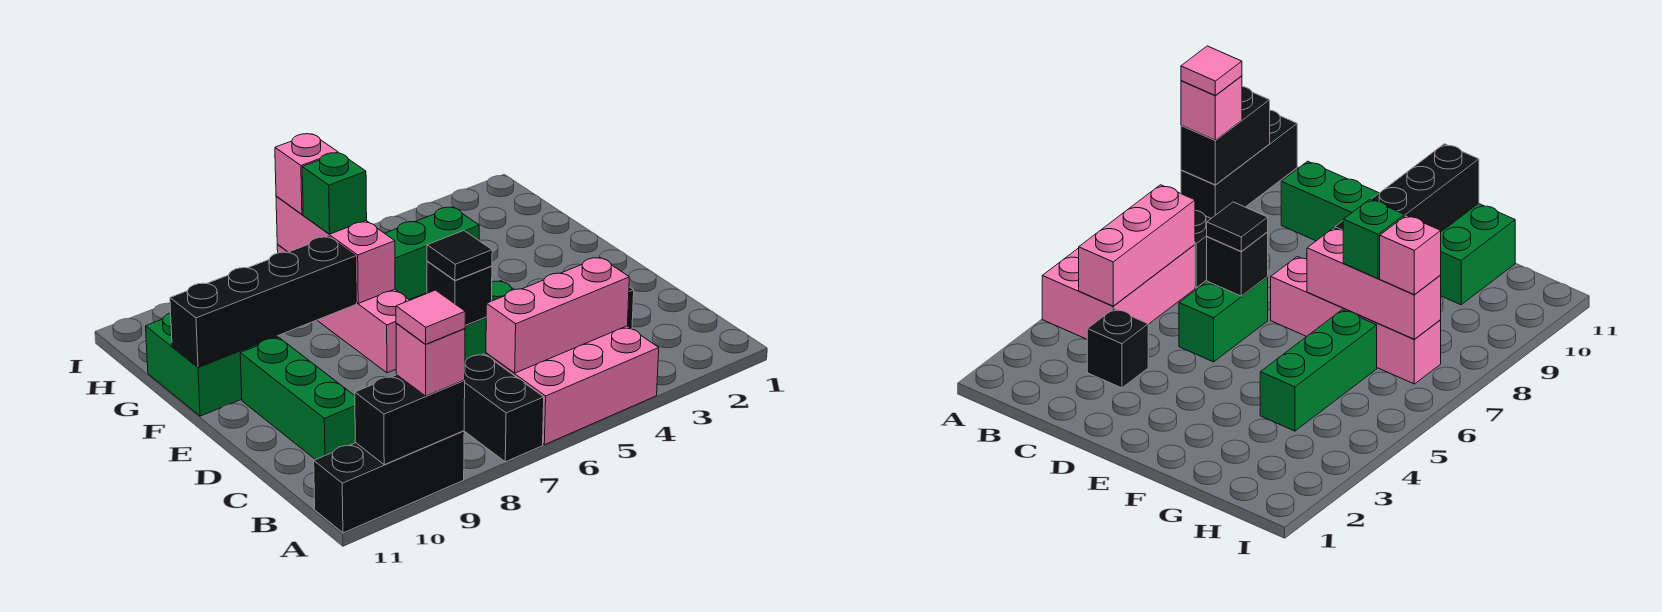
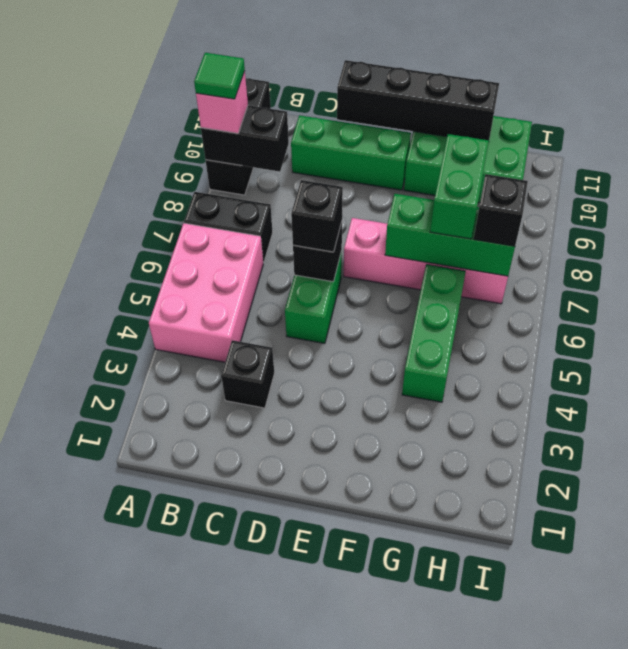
black brick A9:A10 level 2 -> black brick A9:B9 level 2
pink tile A9 level 4 -> green tile A9 level 4
pink brick B4:B6 level 2 -> none
black tile D6 level 3 -> black brick D6 level 3
pink brick F7:H7 level 2 -> green brick F7:H7 level 2
black brick F8:F11 level 2 -> black brick D11:G11 level 2
green brick F10:G11 level 1 -> green brick F10:H11 level 1
green brick G7 level 3 -> green brick G7:G8 level 3
pink brick H7 level 3 -> black brick H7 level 3

